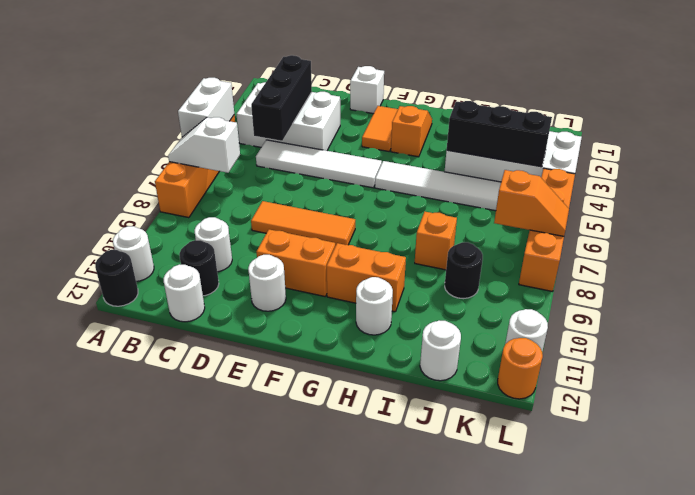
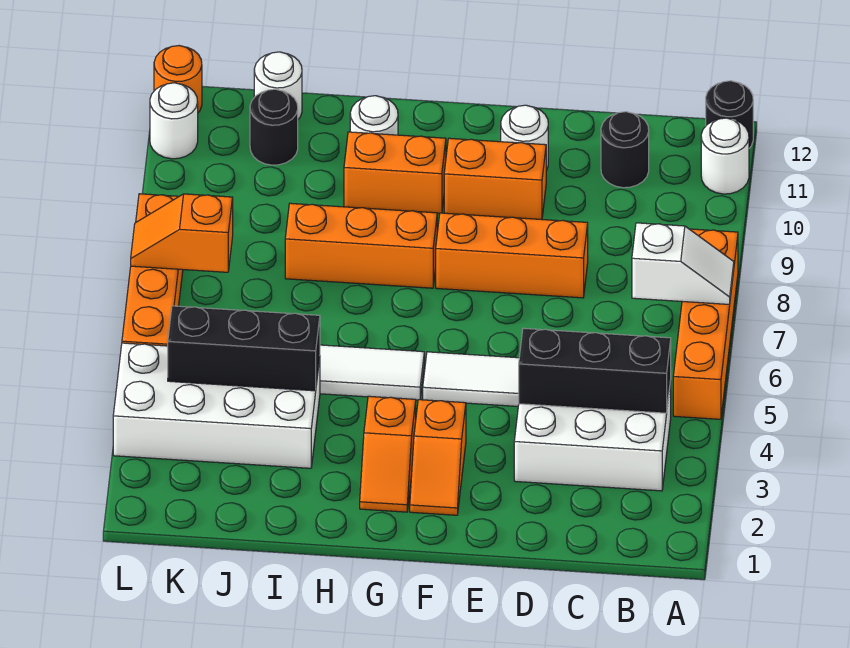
white brick A5:A6 level 2 -> none
black brick C3:C5 level 2 -> black brick B4:D4 level 2
white round brick C10 level 1 -> none
white round brick C12 level 1 -> none
orange tile D8:F8 level 1 -> orange brick D8:F8 level 1
white brick E1 level 1 -> none
orange tile F2:F3 level 1 -> orange slope F2:F3 level 1 top 3
orange brick I8 level 1 -> orange brick G8:I8 level 1
black round brick J9 level 1 -> black round brick J11 level 1

